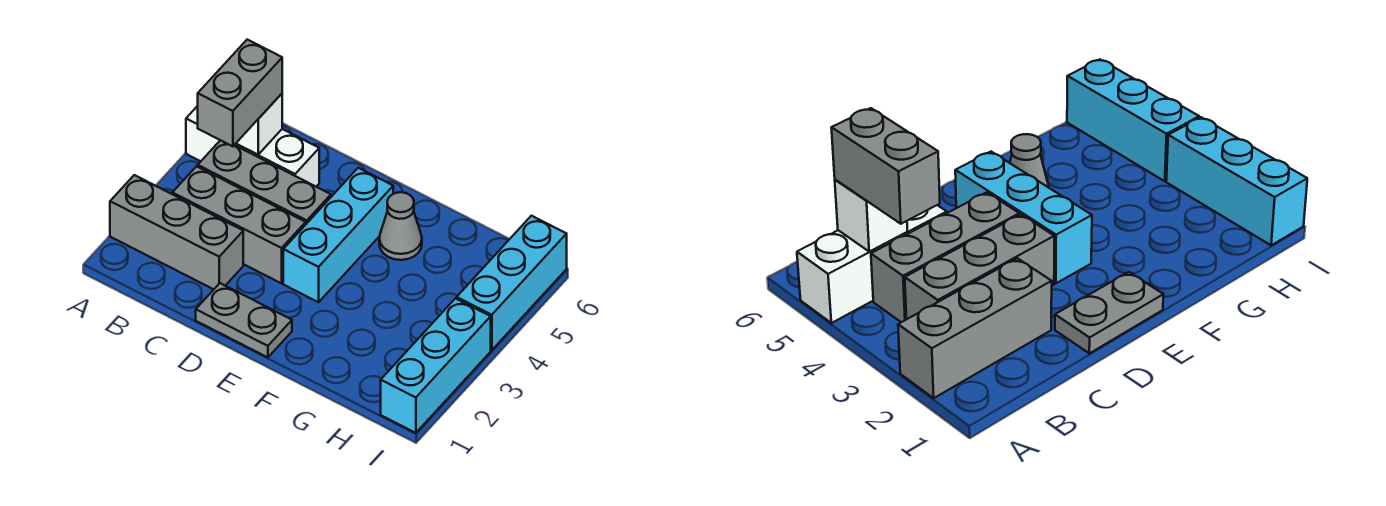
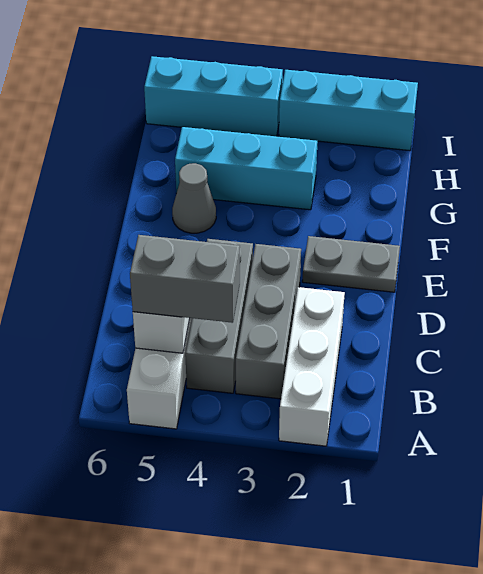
grey brick A2:C2 level 1 -> white brick A2:C2 level 1
grey plate D1:E1 level 1 -> grey plate E1:E2 level 1
cyan brick E3:E5 level 1 -> cyan brick G3:G5 level 1

